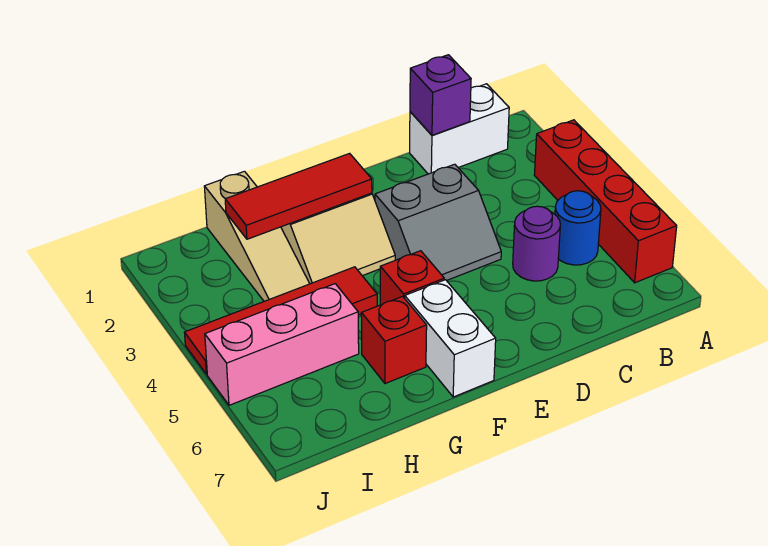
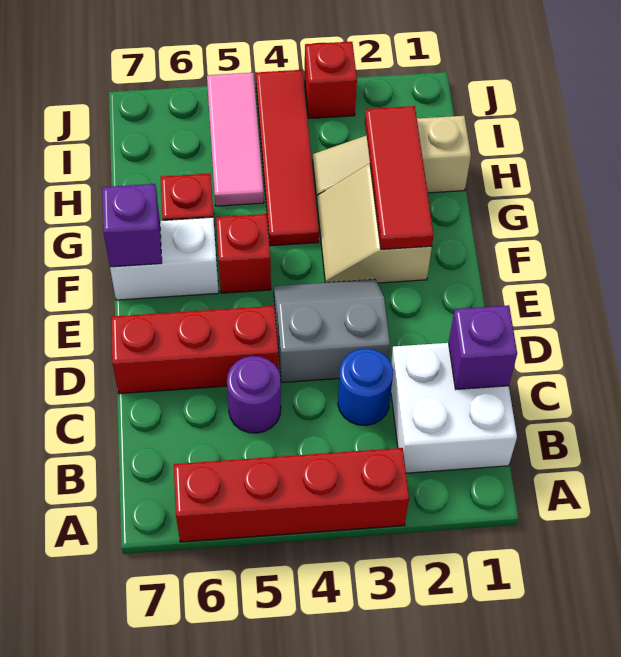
white brick B1:C1 level 1 -> white brick B1:C2 level 1
blue round brick B5 level 1 -> blue round brick C3 level 1
grey slope D3:E4 level 1 top 3 -> grey slope D3:E4 level 1 top D
none -> red brick D5:D7 level 1
none -> purple brick F7 level 2
pink brick H5:J5 level 1 -> pink tile H5:J5 level 1
none -> red brick J3 level 1

